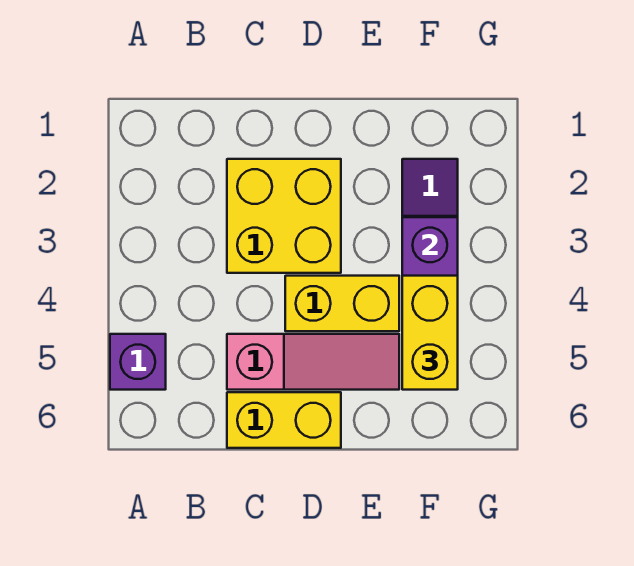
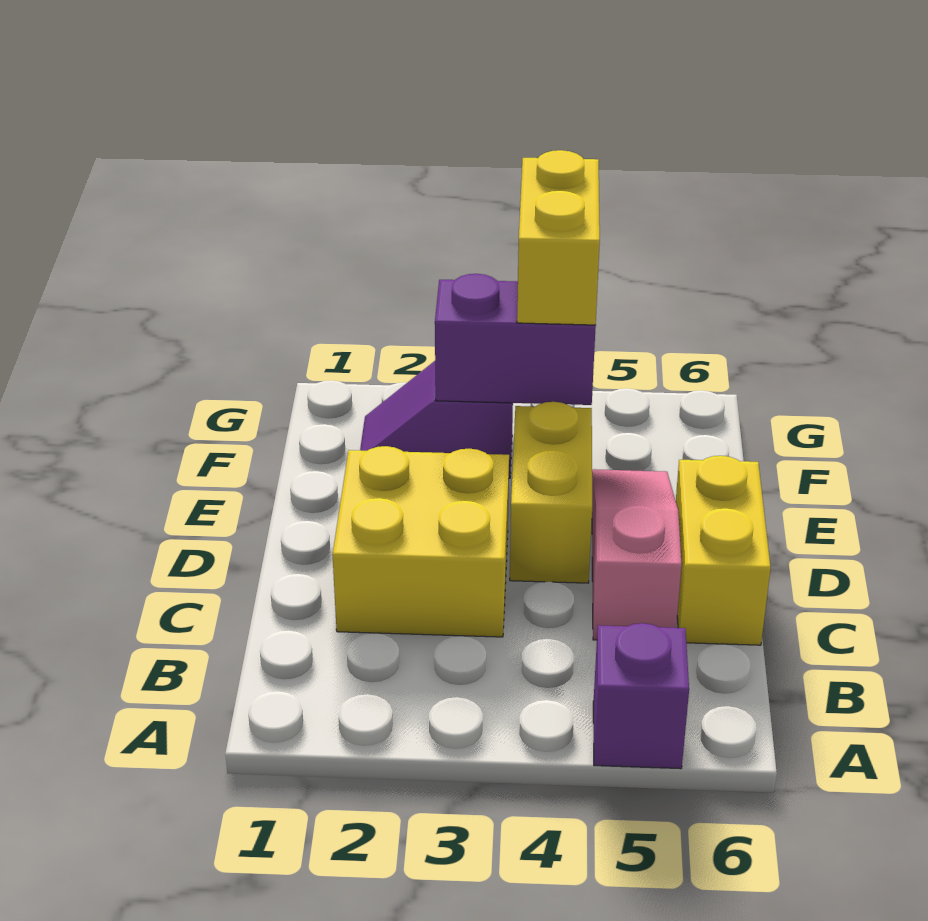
yellow brick F4:F5 level 3 -> yellow brick F4:G4 level 3

